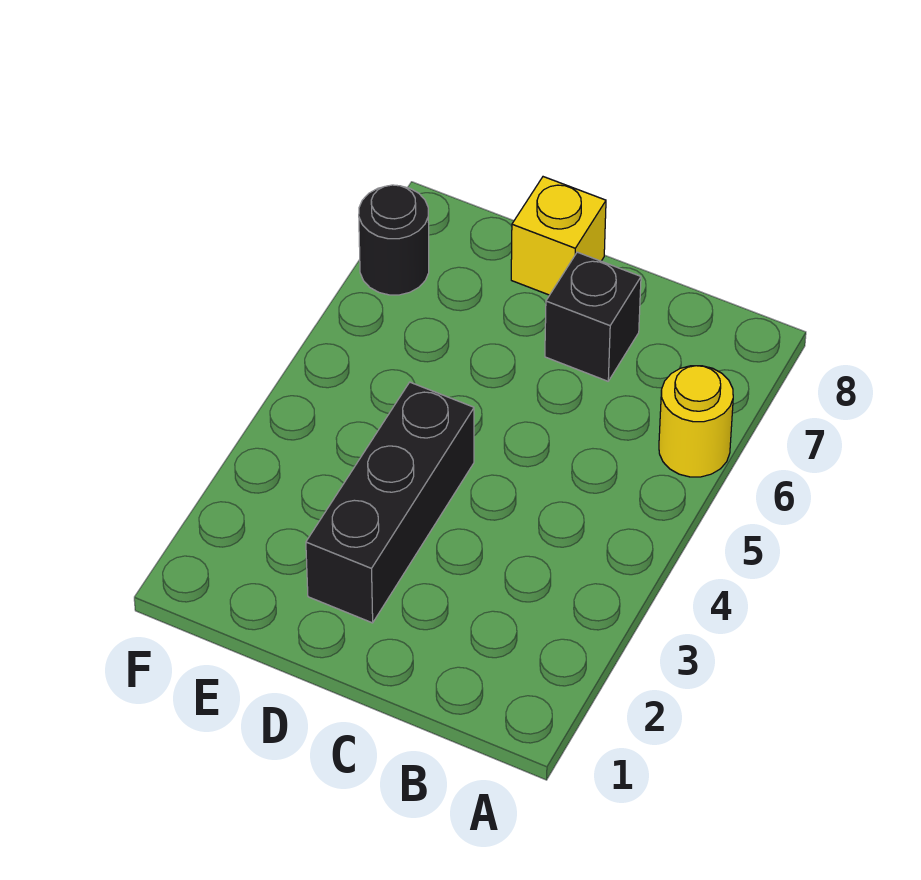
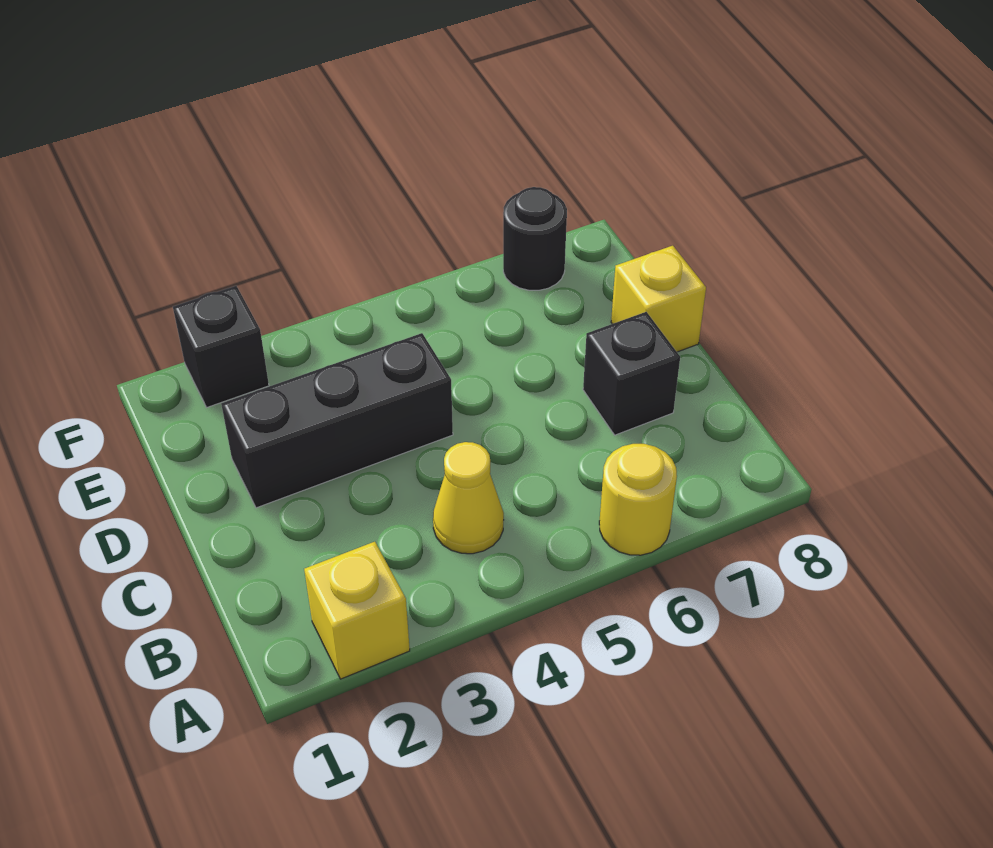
none -> yellow brick A2 level 1
none -> yellow cone B4 level 1
none -> black brick F2 level 1

